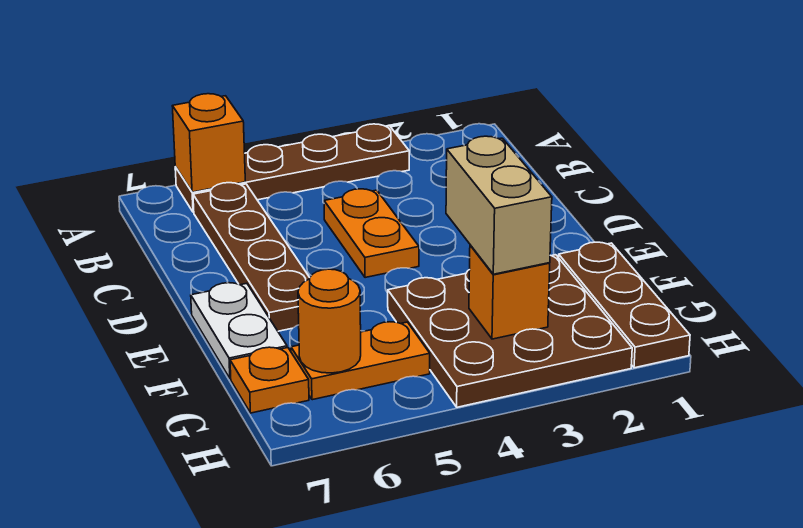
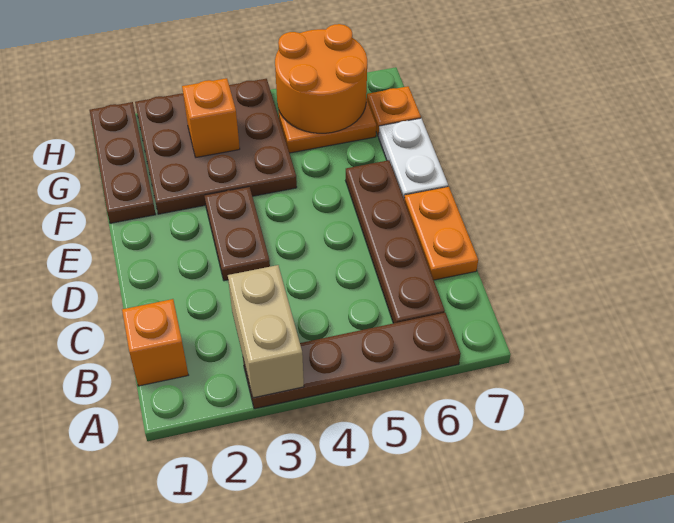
orange brick A6 level 2 -> orange brick B1 level 1
orange plate C4:D4 level 1 -> orange plate C7:D7 level 1
none -> brown plate D3:E3 level 1
tan brick F3:G3 level 3 -> tan brick A3:B3 level 2
orange round brick G6 level 2 -> orange round brick G5:H6 level 2

